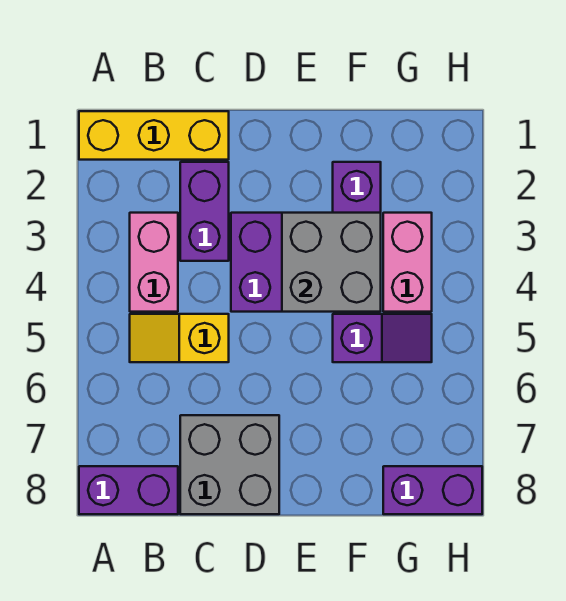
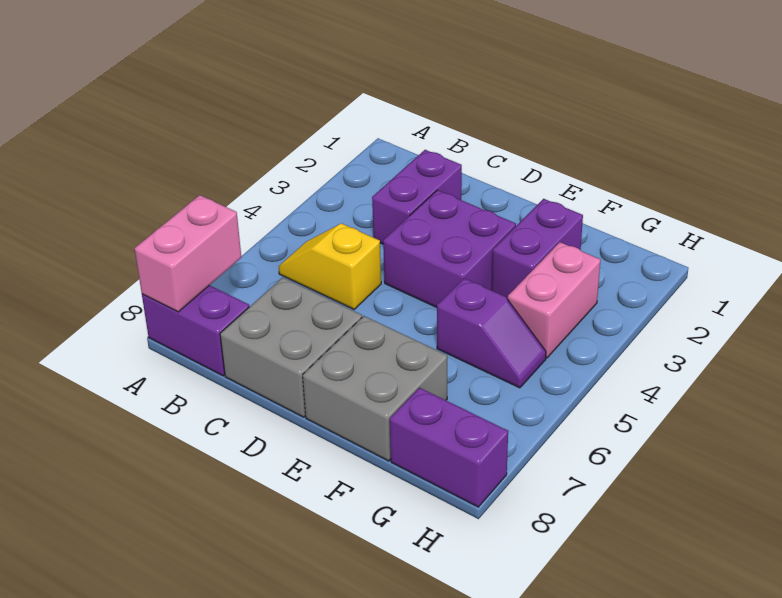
yellow brick A1:C1 level 1 -> none
pink brick B3:B4 level 1 -> pink brick A7:A8 level 2
grey brick E3:F4 level 2 -> grey brick E7:F8 level 1

